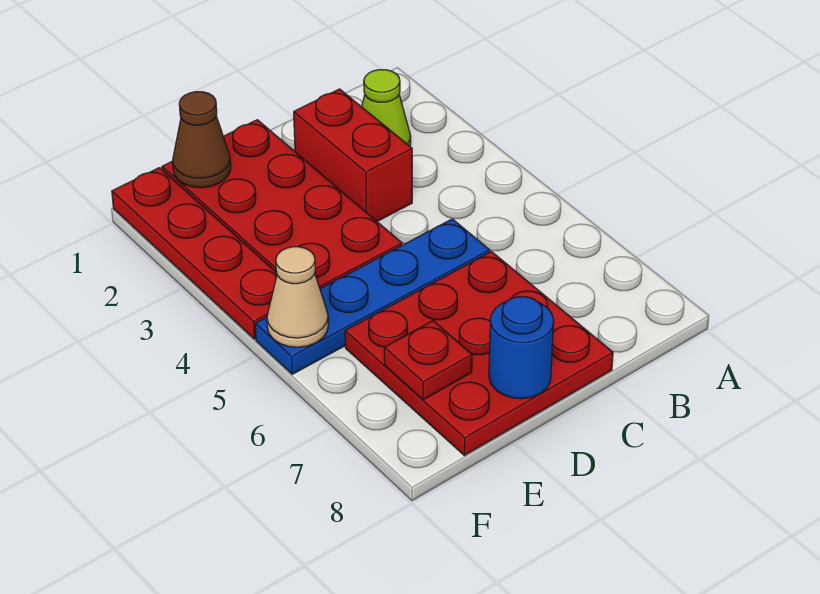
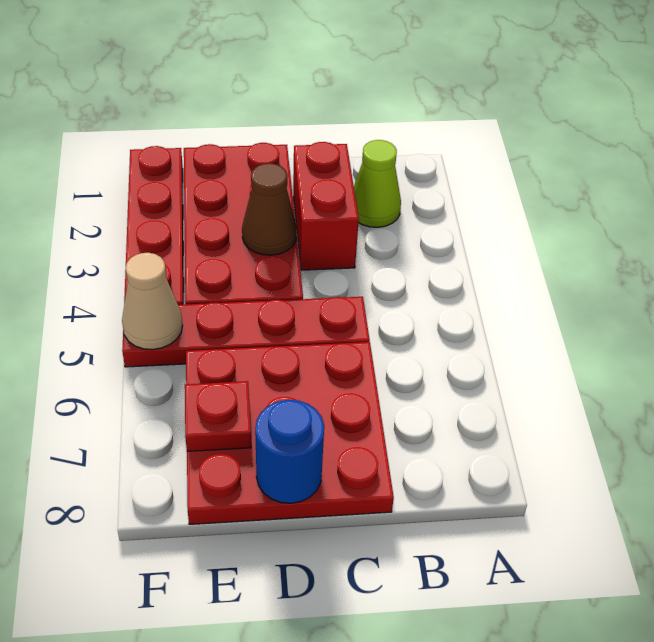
blue plate C5:F5 level 1 -> red plate C5:F5 level 1
brown cone E1 level 2 -> brown cone D3 level 2

